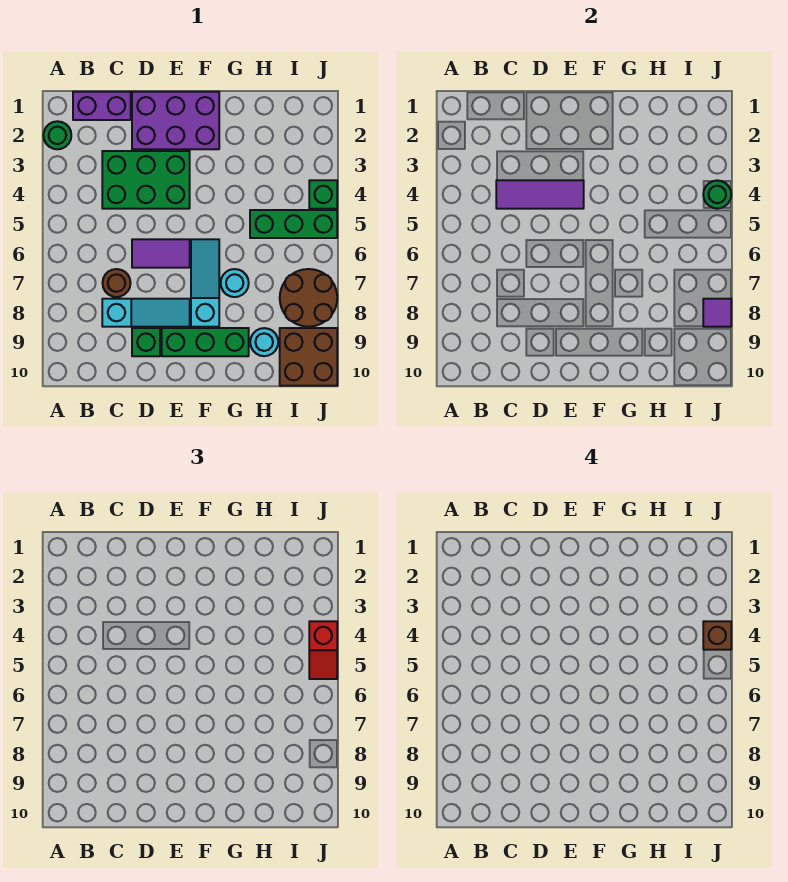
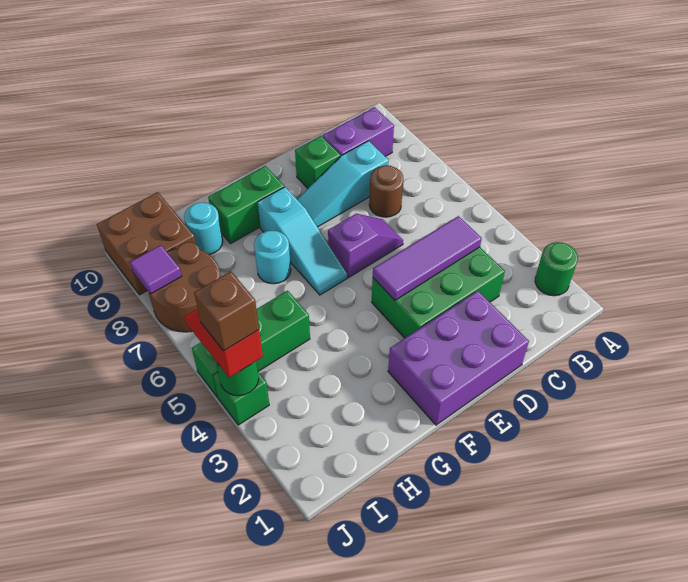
purple brick B1:C1 level 1 -> purple brick B9:C9 level 1
purple tile D6:E6 level 1 -> purple slope D6:E6 level 1 top E
green brick E9:G9 level 1 -> green brick F9:G9 level 1

